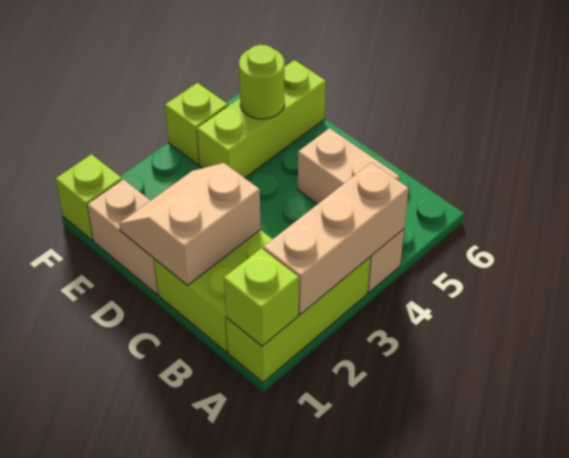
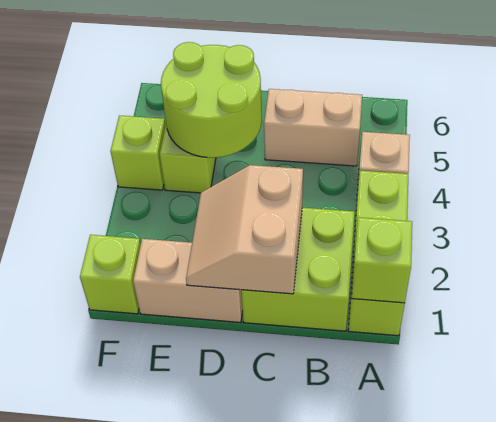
tan brick A2:A4 level 2 -> none
lime round brick E5 level 2 -> lime round brick D4:E5 level 2

